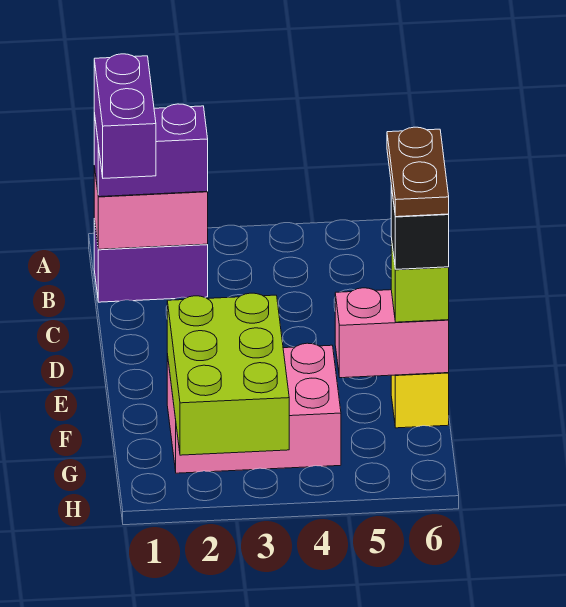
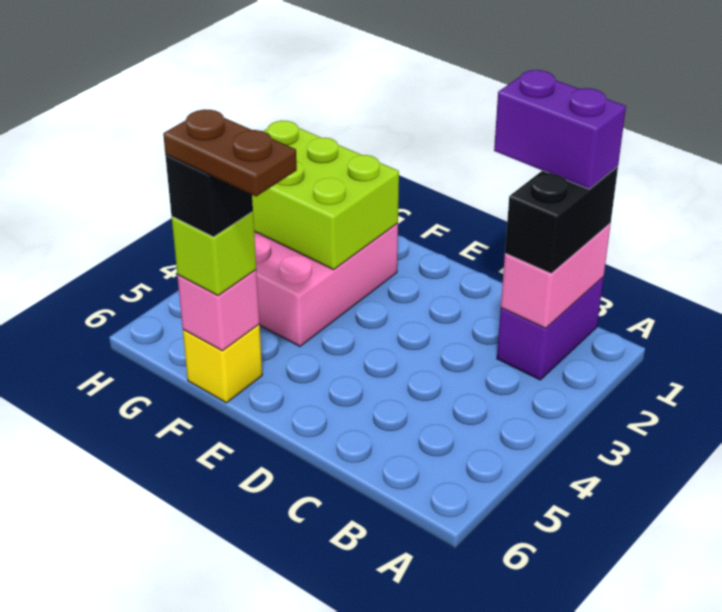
purple brick B1:B2 level 3 -> black brick B1:B2 level 3
pink brick F5:F6 level 2 -> pink brick F6 level 2

